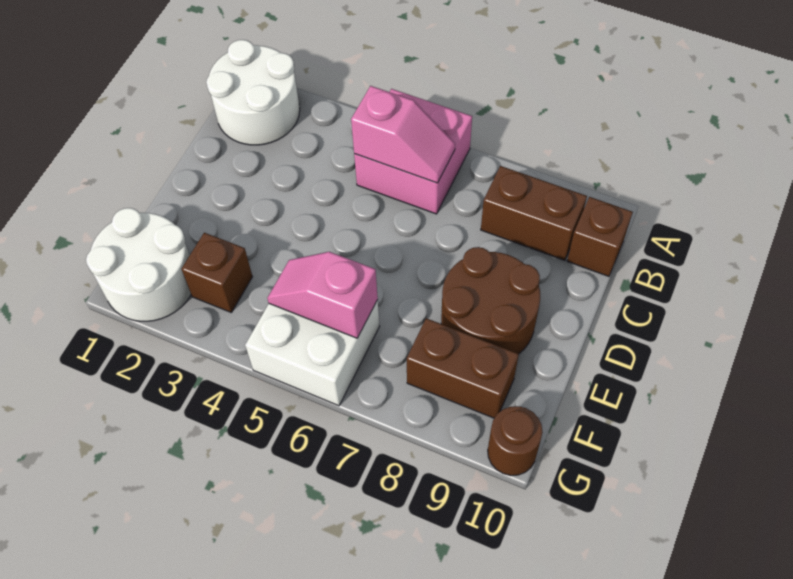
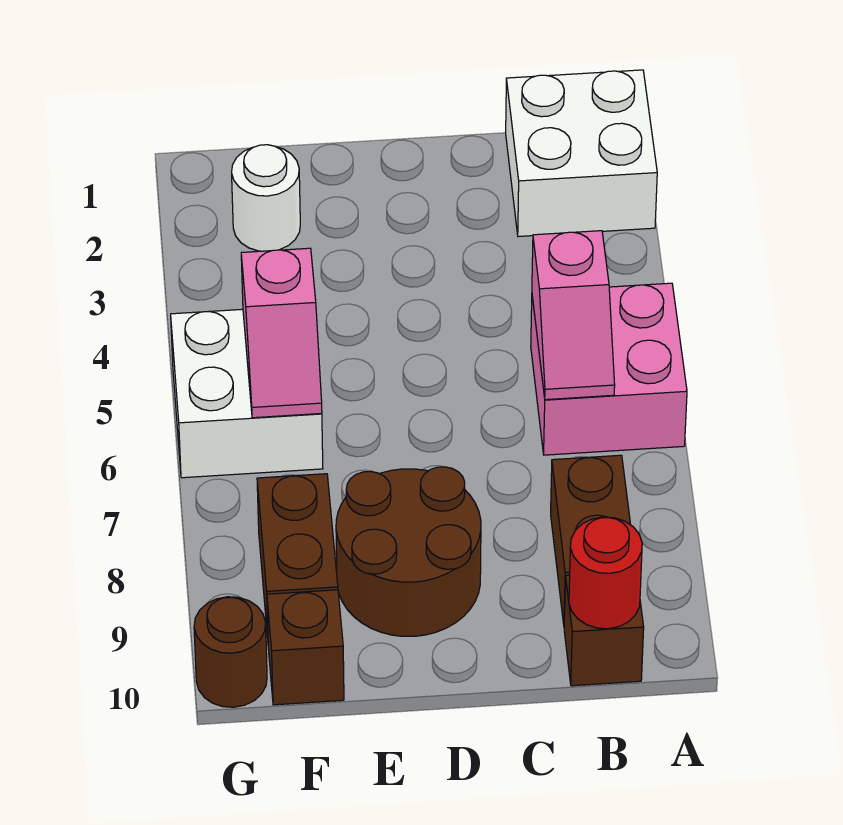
white round brick A1:B2 level 1 -> white brick A1:B2 level 1
none -> red round brick B10 level 2
white round brick F1:G2 level 1 -> white round brick F2 level 1
brown brick F3 level 1 -> brown brick F10 level 1
pink slope F5:F6 level 2 top 6 -> pink slope F5:F6 level 2 top 5

